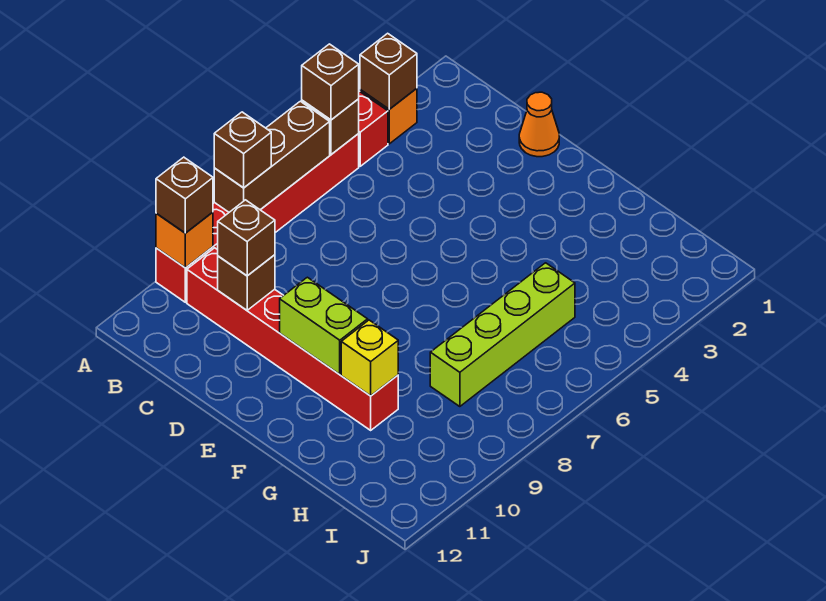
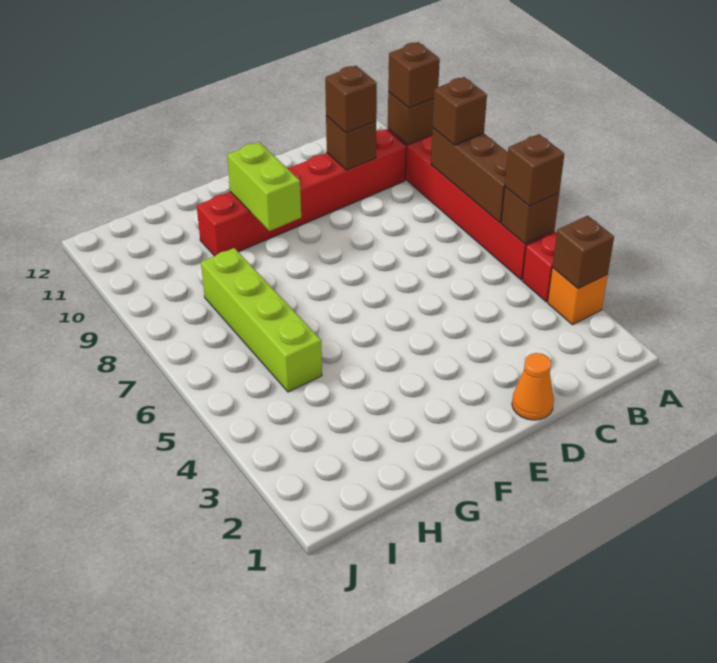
orange brick A10 level 2 -> brown brick A10 level 2
lime brick E10:F10 level 2 -> lime brick F9:F10 level 2
yellow brick G10 level 2 -> none

